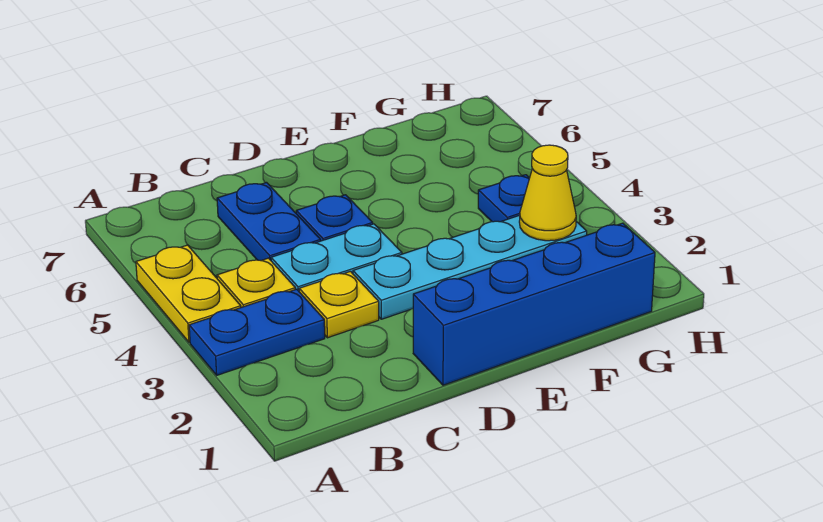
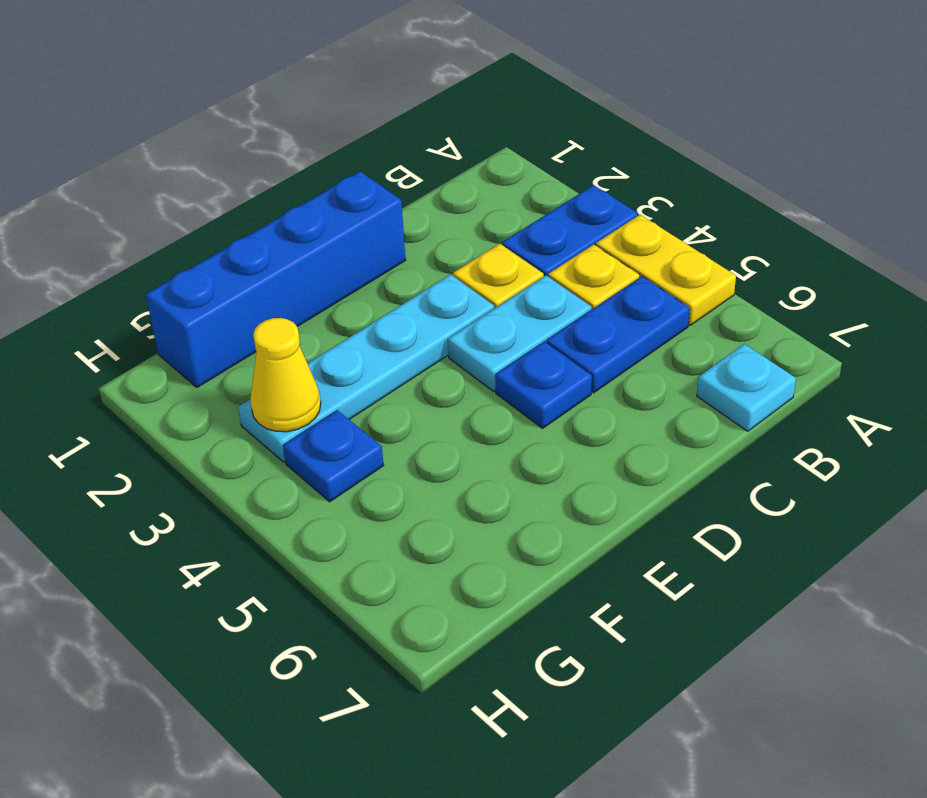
none -> cyan plate B7 level 1
blue plate C5:C6 level 1 -> blue plate B5:C5 level 1

